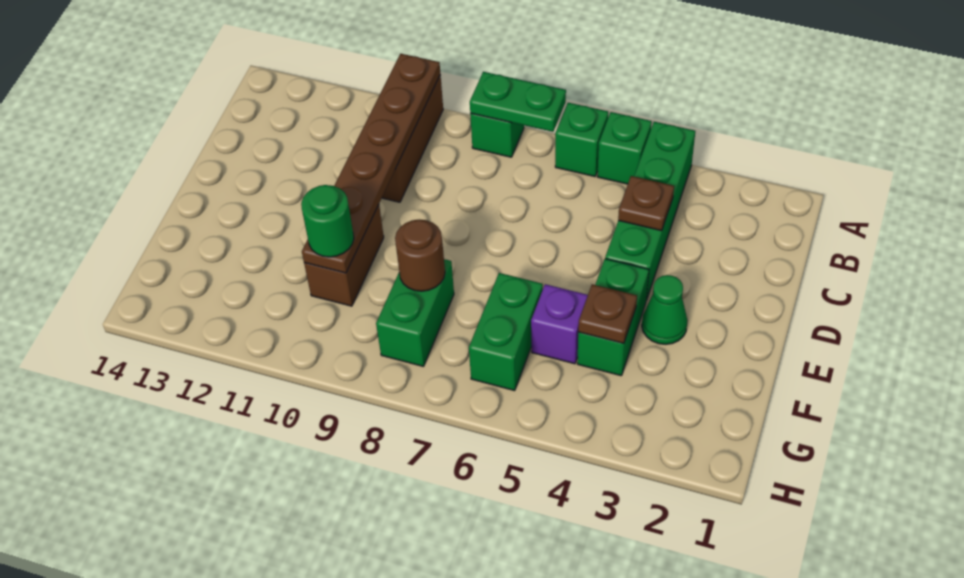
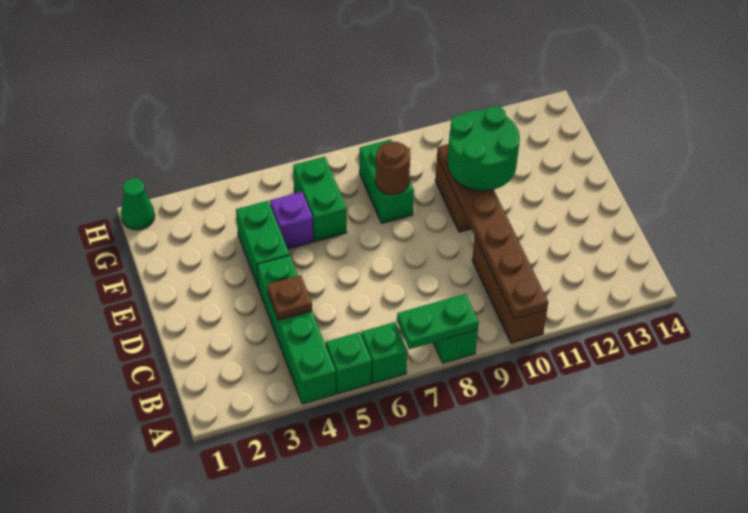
green cone E3 level 1 -> green cone H1 level 1
brown plate F4 level 2 -> none
green round brick F10 level 3 -> green round brick E10:F11 level 3

